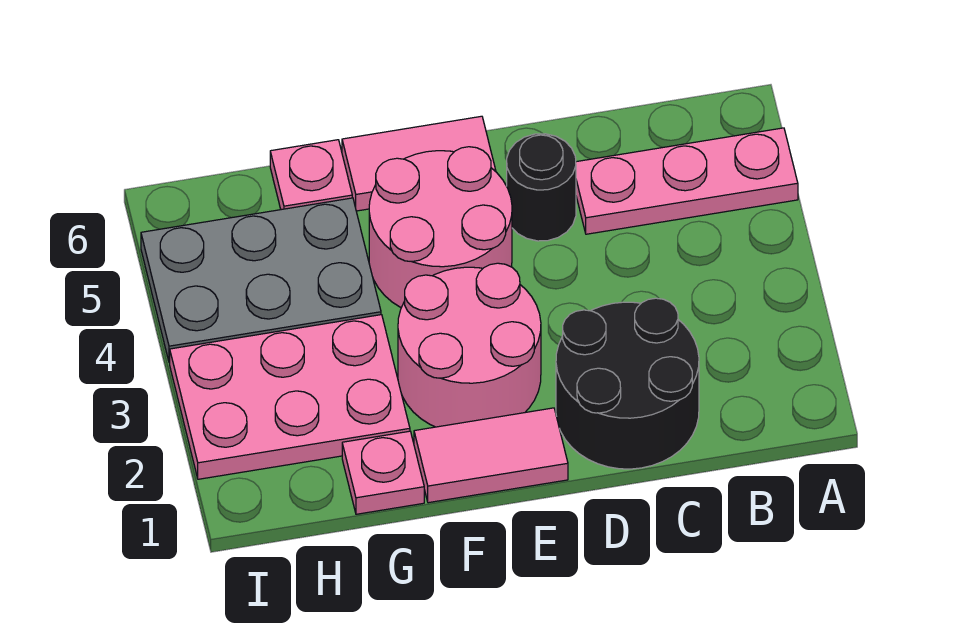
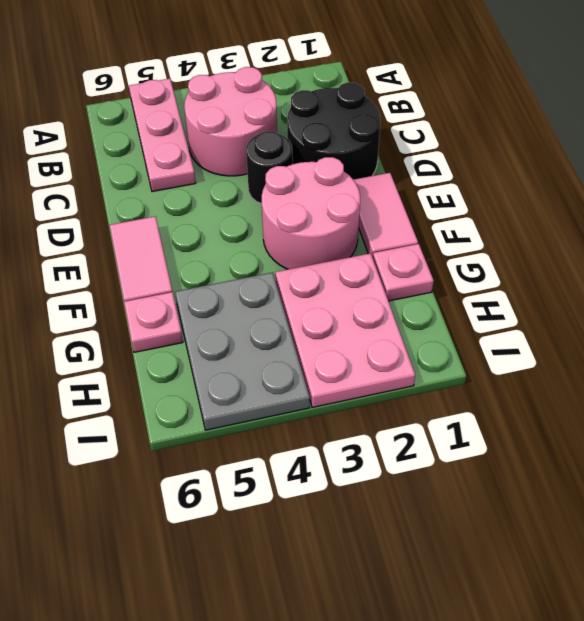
black round brick D5 level 1 -> black round brick D3 level 1
pink round brick E4:F5 level 1 -> pink round brick B3:C4 level 1

